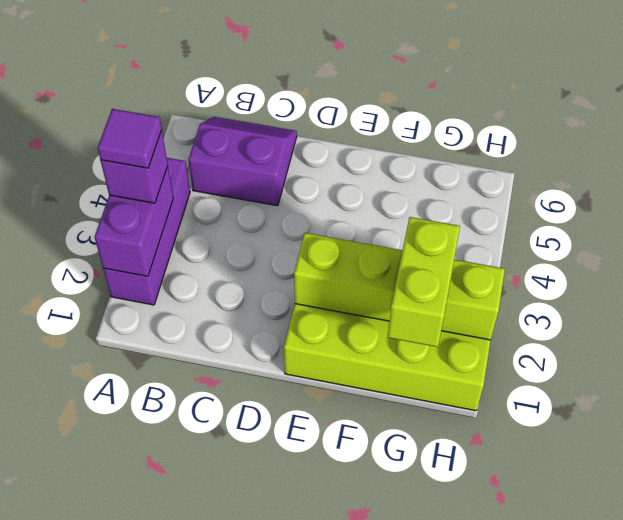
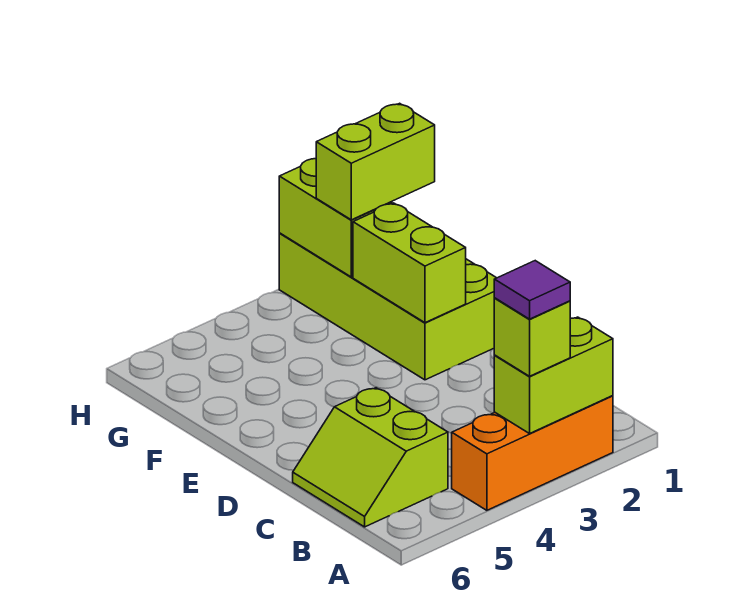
purple brick A2:A4 level 1 -> orange brick A2:A4 level 1
purple brick A2:A3 level 2 -> lime brick A2:A3 level 2
purple brick A3 level 3 -> lime brick A3 level 3
purple slope B5:C6 level 1 top 5 -> lime slope B5:C6 level 1 top 5

